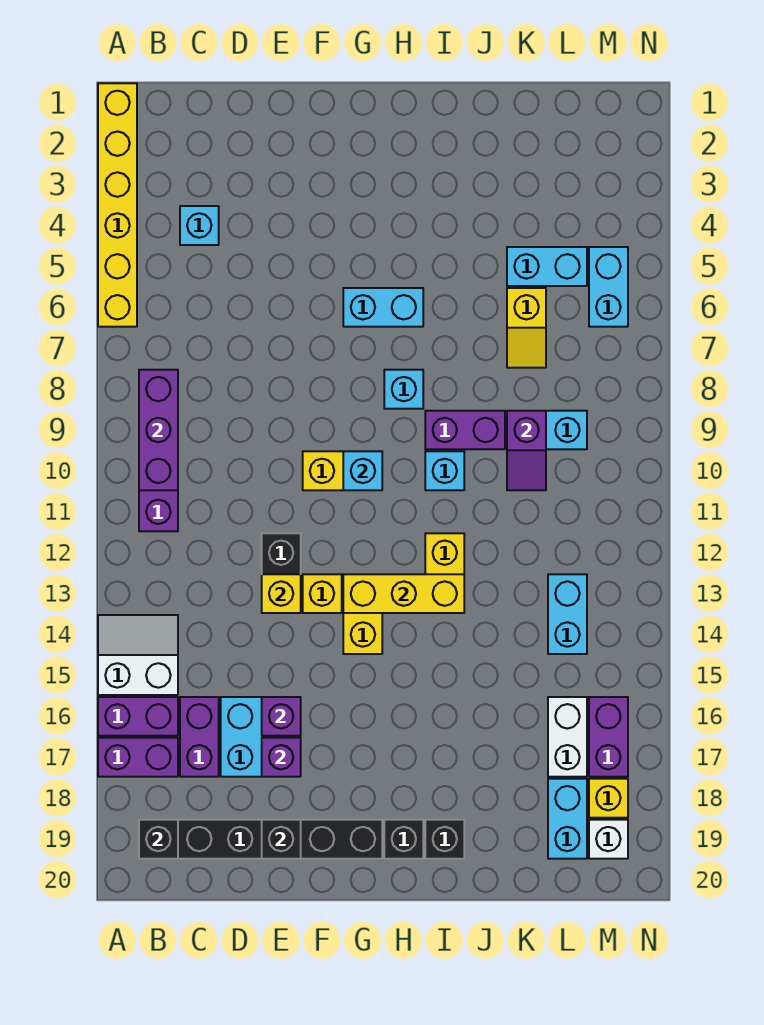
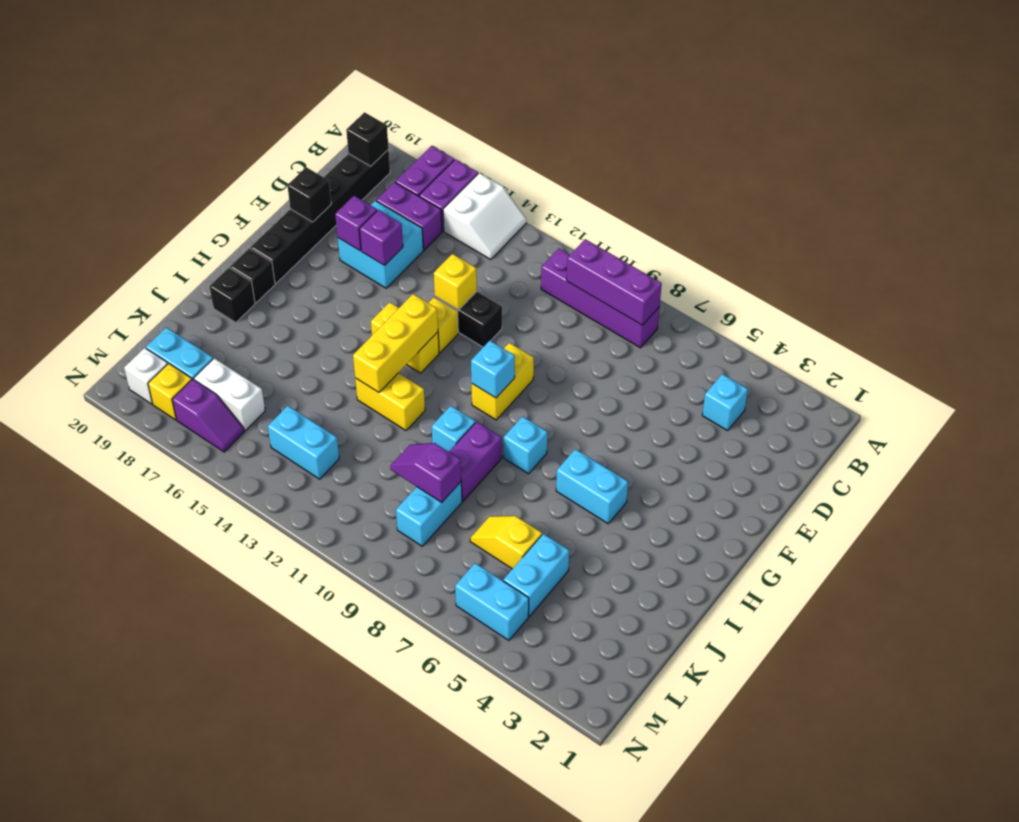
yellow brick A1:A6 level 1 -> none
cyan brick G6:H6 level 1 -> cyan brick H5:H6 level 1
purple brick M16:M17 level 1 -> purple slope M16:M17 level 1 top 17

